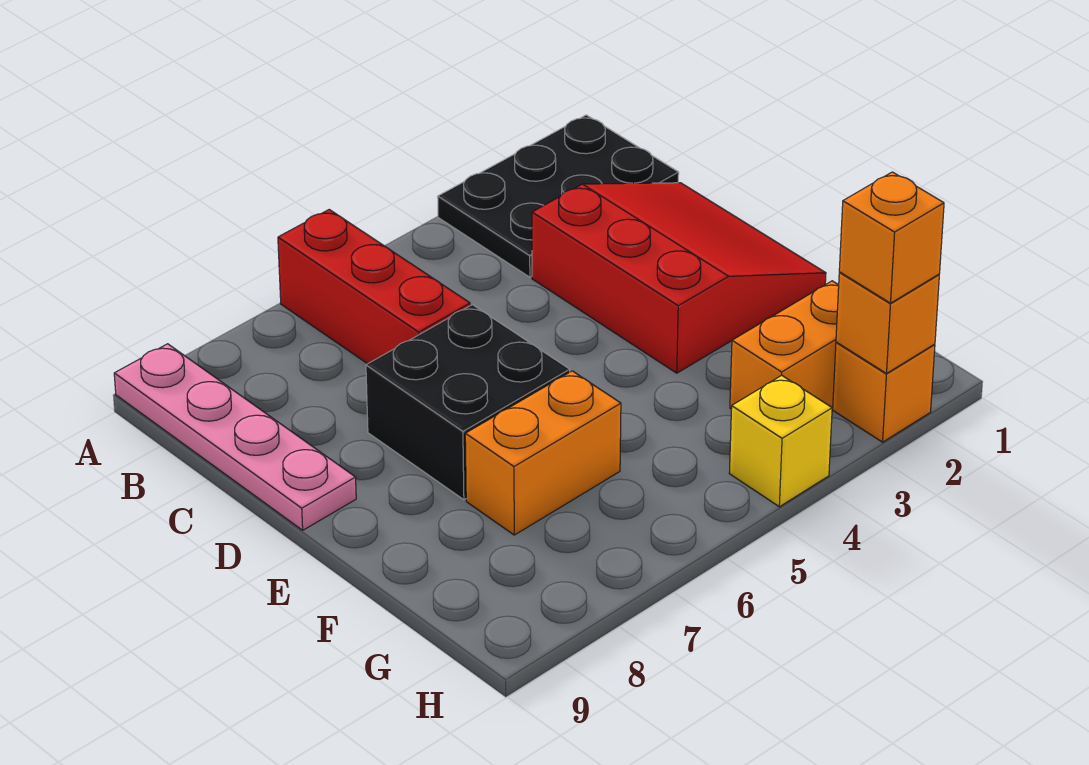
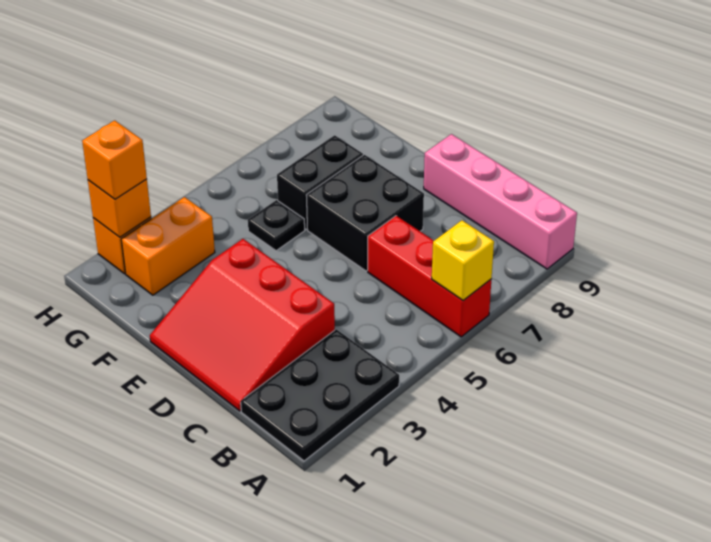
pink plate A9:D9 level 1 -> pink brick A9:D9 level 1
none -> black plate F5 level 1
orange brick F6:F7 level 1 -> black brick F6:F7 level 1
yellow brick H4 level 1 -> yellow brick A6 level 2

